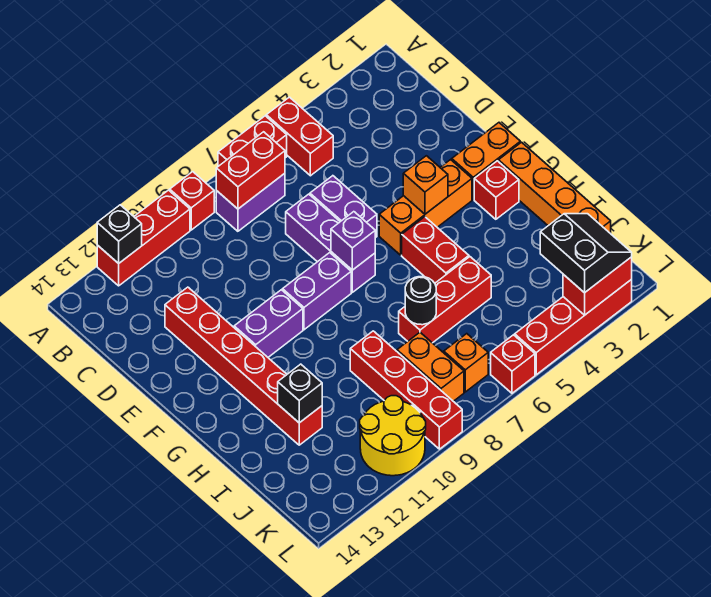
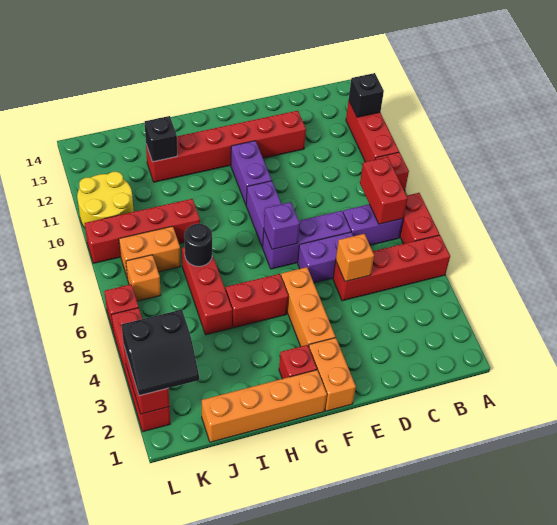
red brick A5:B5 level 1 -> red brick A5:D5 level 1
purple brick B7:B8 level 1 -> purple brick B7:C7 level 1
orange brick F4 level 2 -> orange brick D5 level 2

